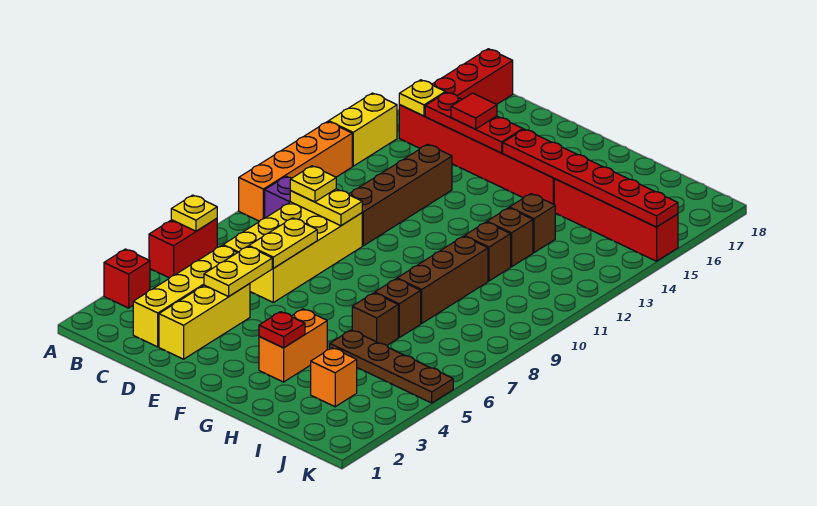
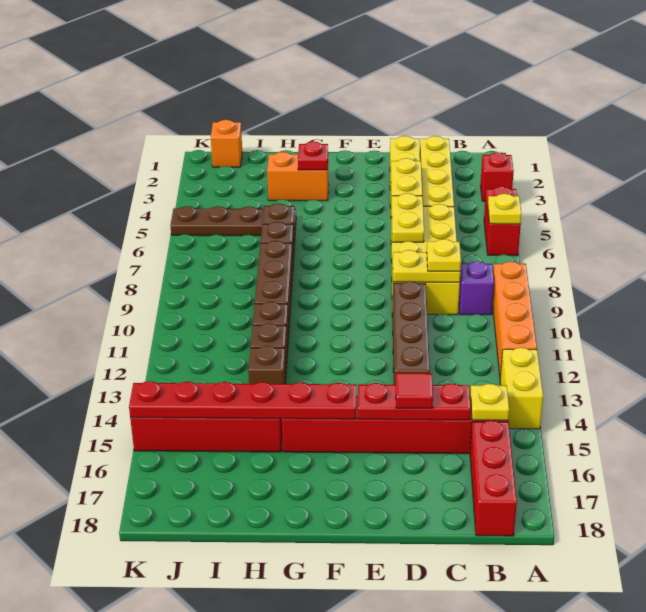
orange brick G3:G4 level 1 -> orange brick G3:H3 level 1
orange brick I3 level 1 -> orange brick J1 level 1

